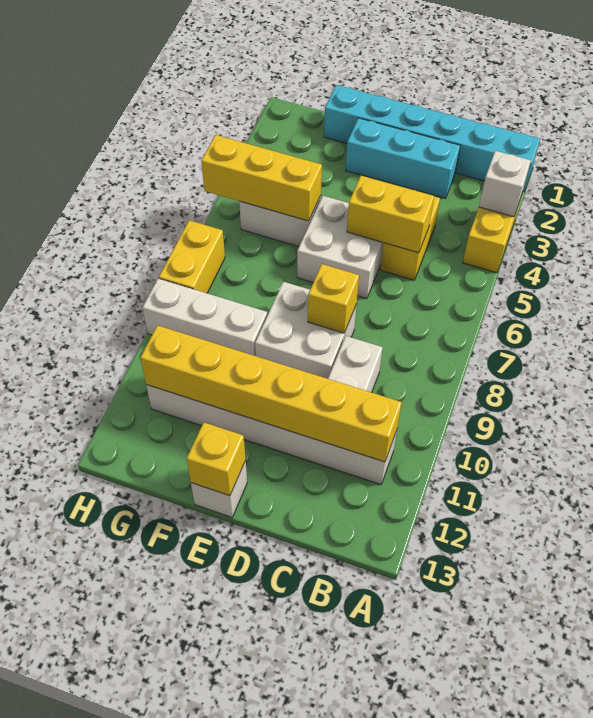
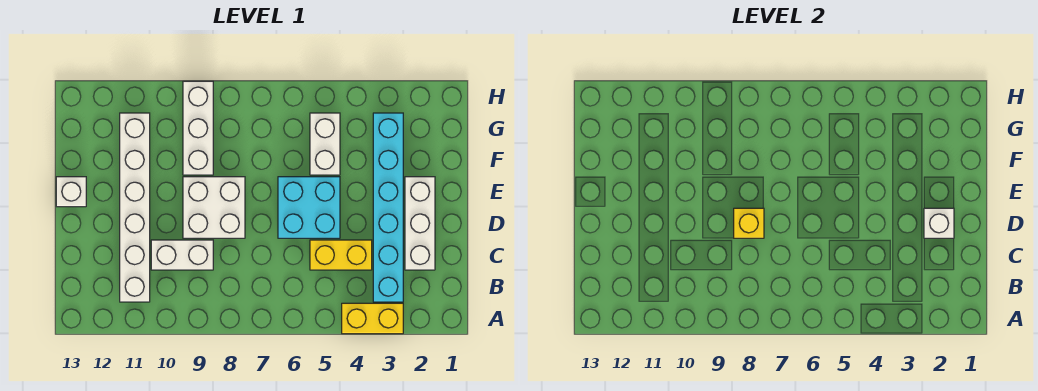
cyan brick A1:F1 level 1 -> cyan brick B3:G3 level 1
white brick A3 level 2 -> white brick D2 level 2
yellow brick B11:G11 level 2 -> none
cyan brick C2:E2 level 1 -> white brick C2:E2 level 1
yellow brick C5:D5 level 2 -> none
white brick D5:E6 level 1 -> cyan brick D5:E6 level 1
yellow brick E13 level 2 -> none
yellow brick F5:H5 level 2 -> none
yellow brick H7:H8 level 1 -> none

